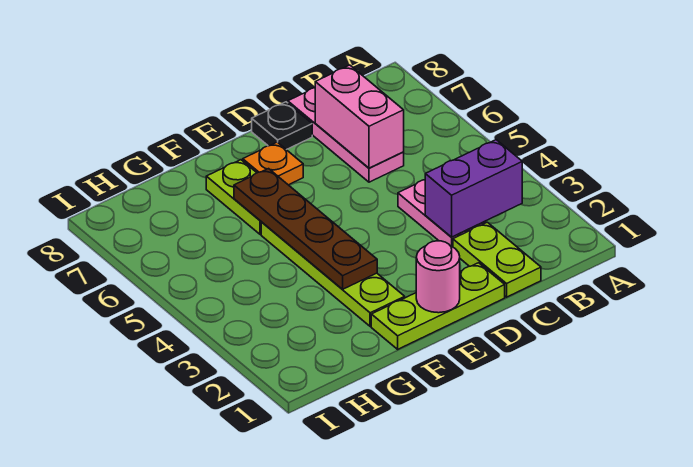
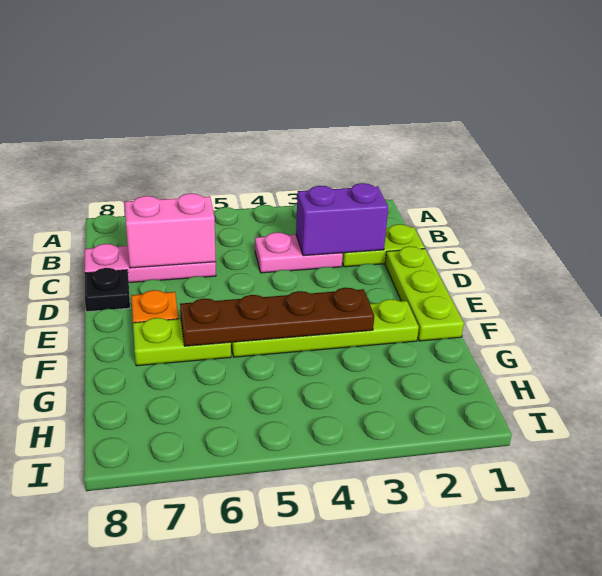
purple brick B3:C3 level 2 -> purple brick C2:C3 level 2
pink round brick E1 level 2 -> none

